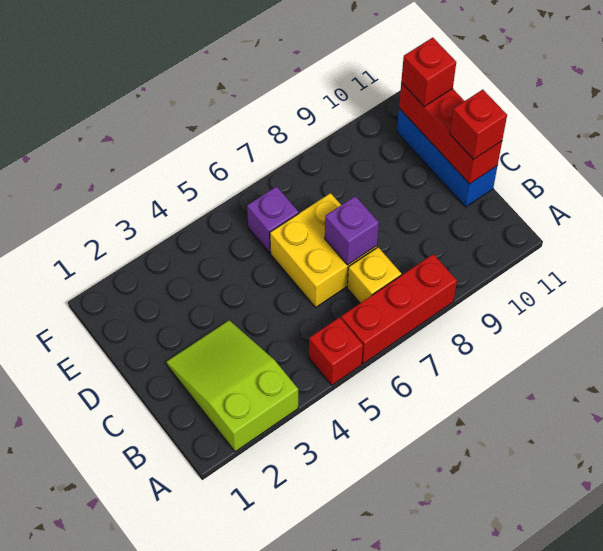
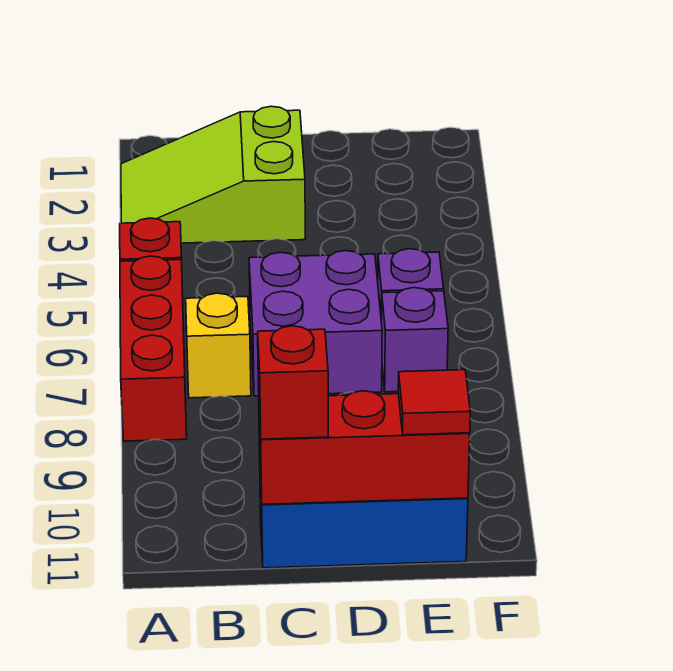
lime slope A2:C3 level 1 top A -> lime slope A2:C3 level 1 top C
yellow brick C6:D7 level 1 -> purple brick C6:D7 level 1
purple brick C7 level 2 -> purple brick E7 level 1
red brick E11 level 3 -> red tile E11 level 3

